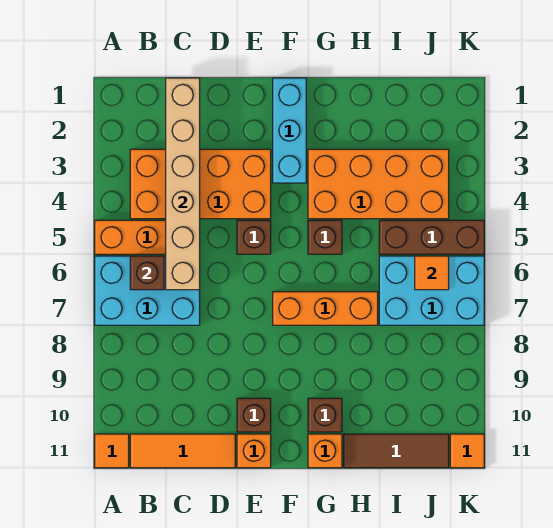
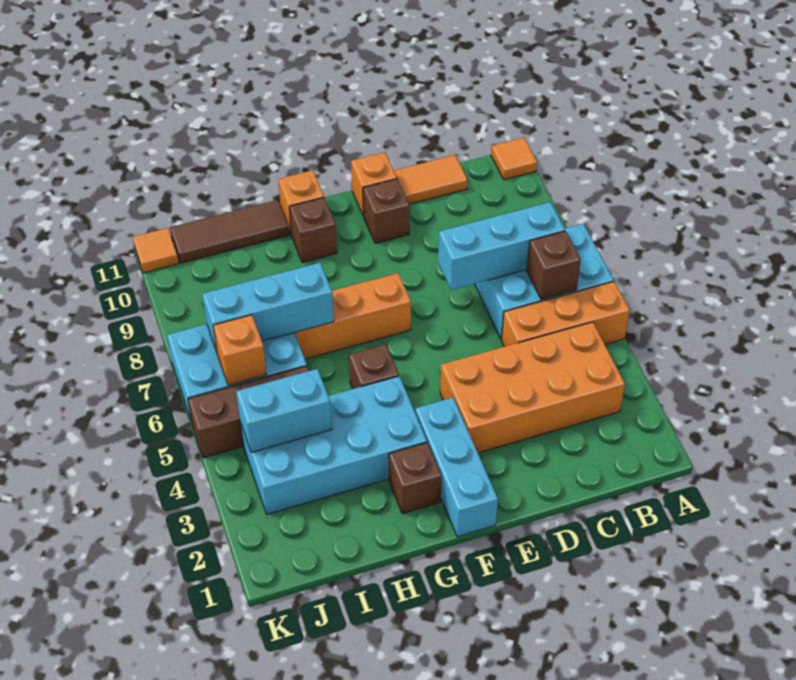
none -> cyan brick B7:D7 level 2
orange tile B11:D11 level 1 -> orange tile C11:D11 level 1
tan brick C1:C6 level 2 -> none
brown brick E5 level 1 -> brown brick G2 level 1
orange brick G3:J4 level 1 -> cyan brick G3:J4 level 1
none -> cyan brick H7:J7 level 2
none -> cyan brick I4:J4 level 2
orange tile J6 level 2 -> orange brick J6 level 2

